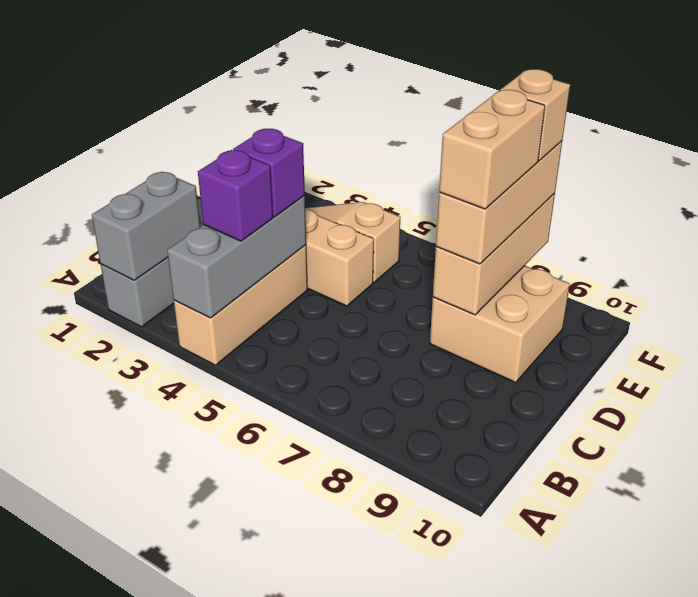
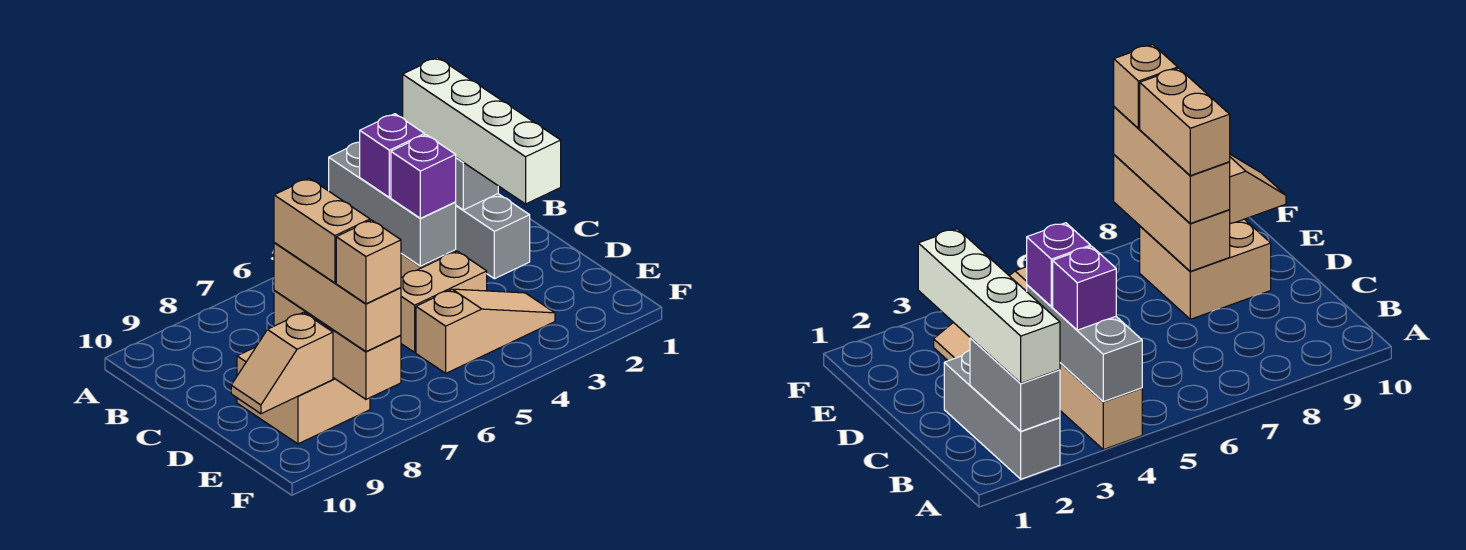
none -> white brick A2:D2 level 3
none -> tan slope E9:E10 level 2 top 9

